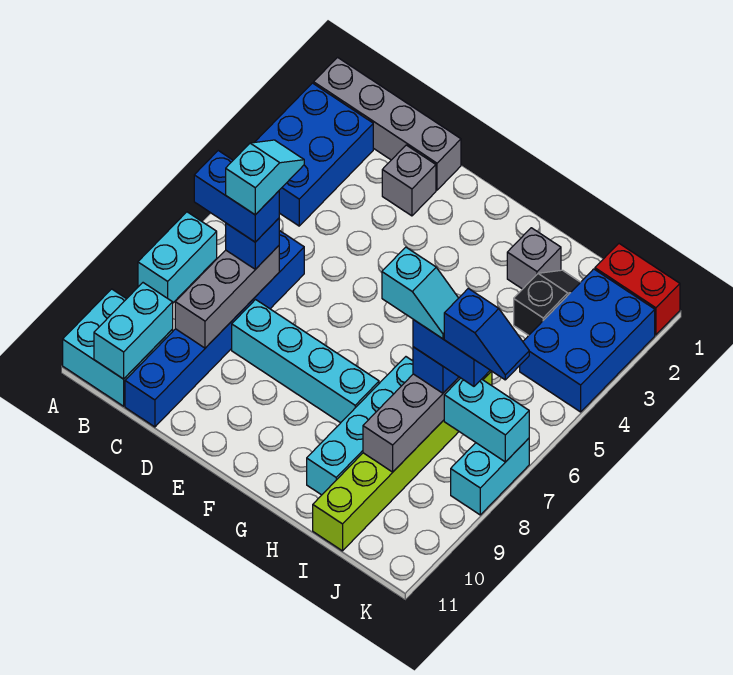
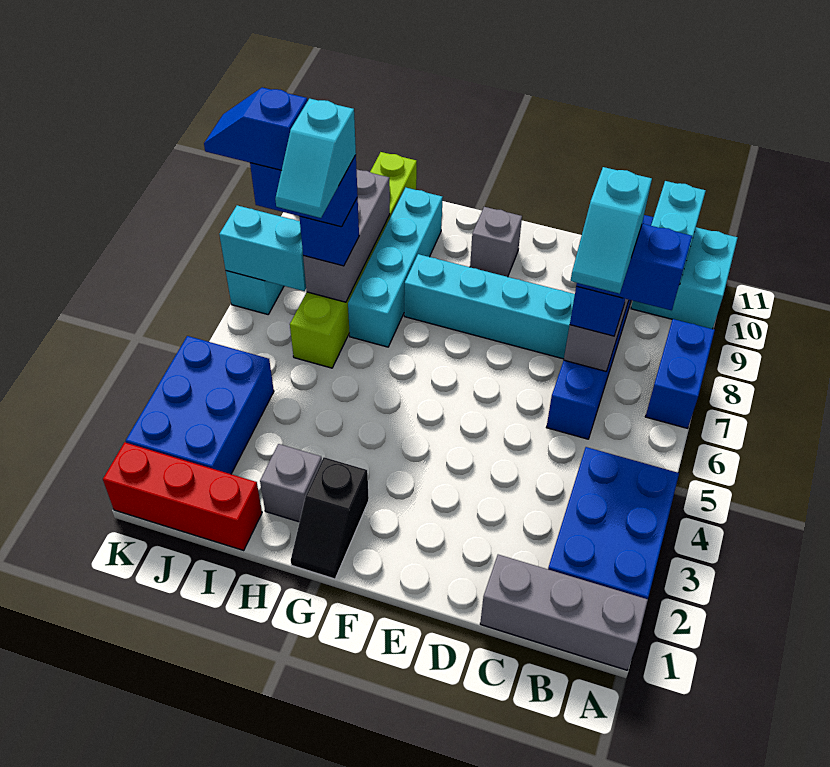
grey brick A1:D1 level 1 -> grey brick A1:C1 level 1
cyan brick A7:A8 level 1 -> blue brick A7:A8 level 1
grey brick D2 level 1 -> grey brick F10 level 1
cyan slope H7:I7 level 5 top H -> cyan slope I6:I7 level 5 top 7
black slope I2:I3 level 1 top 3 -> black slope G1:G2 level 1 top 2
red brick J1:K1 level 1 -> red brick I1:K1 level 1

